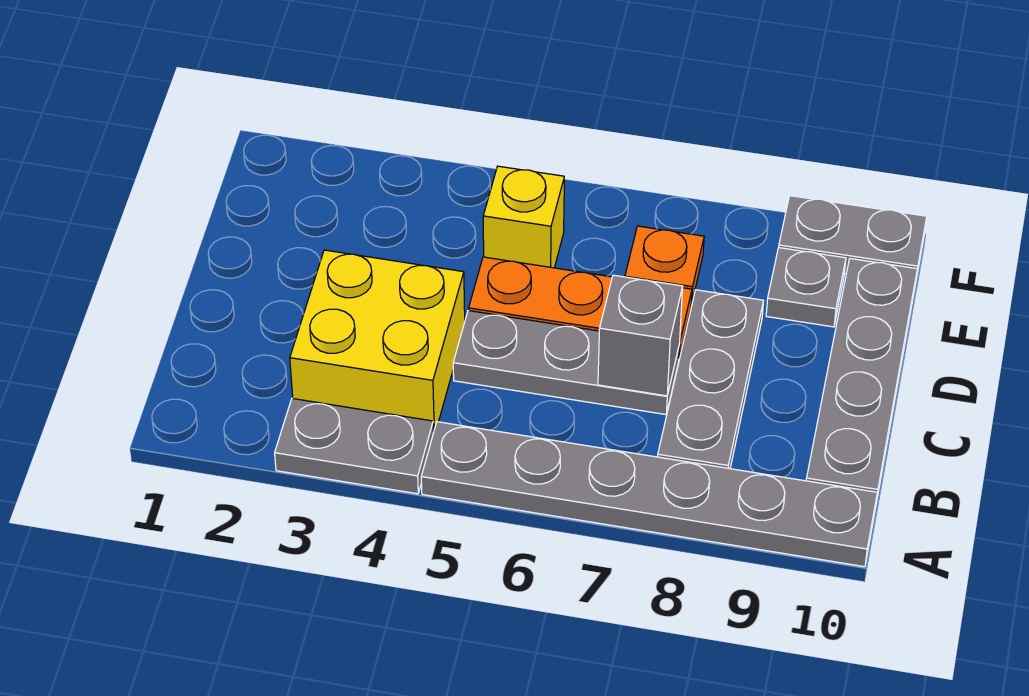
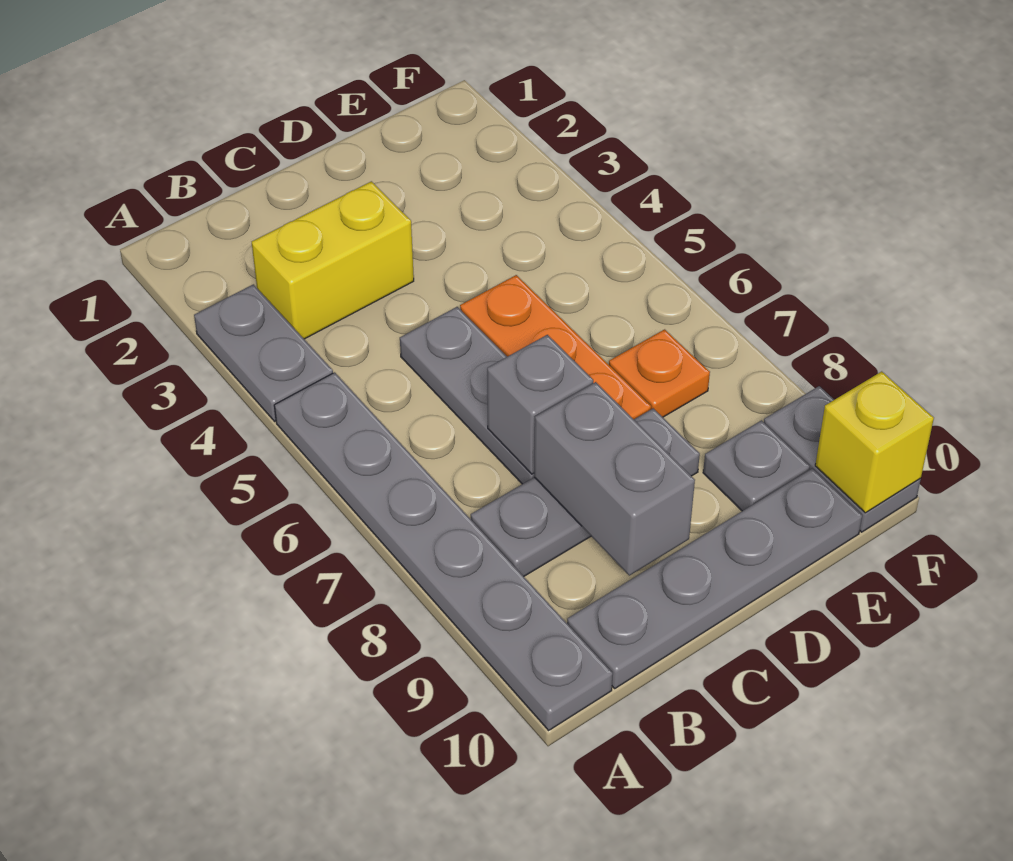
yellow brick B3:C4 level 1 -> yellow brick B3:C3 level 1
none -> grey brick C8:C9 level 2
yellow brick E5 level 1 -> yellow brick F10 level 2

